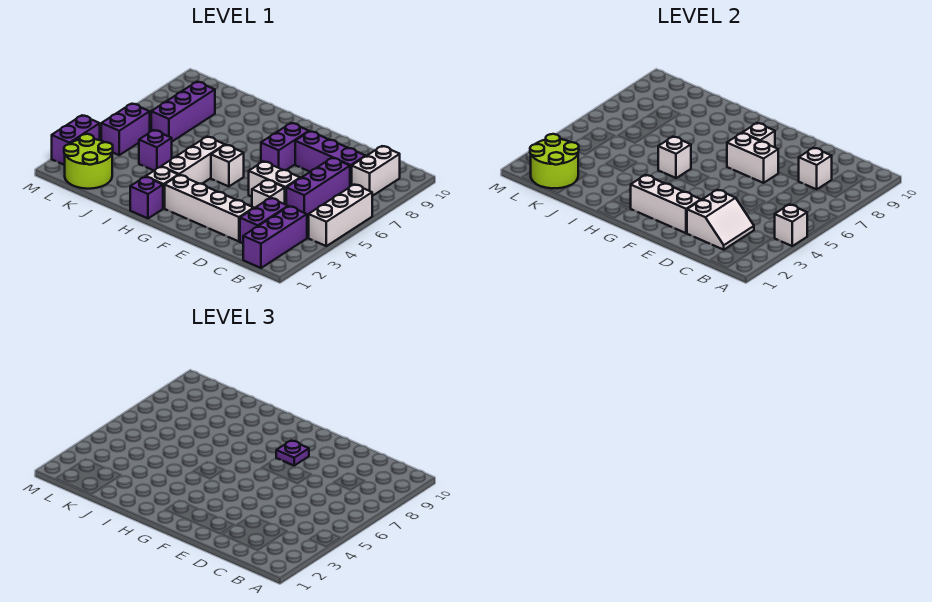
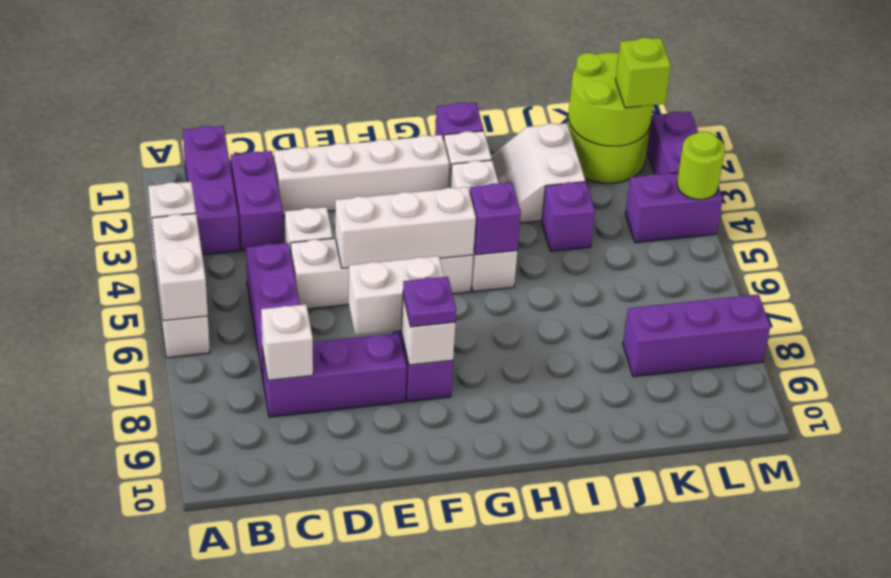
white brick B8:B9 level 1 -> white brick A5:A6 level 2
white slope C2:D3 level 2 top D -> white slope I2:J3 level 1 top J
white brick E2:G2 level 2 -> white brick E5:G5 level 2
white brick H5 level 2 -> purple brick H5 level 2
purple brick K6:K8 level 1 -> purple brick K8:M8 level 1
none -> lime brick L2 level 3
purple brick L4:L5 level 1 -> purple brick L4:M4 level 1
none -> lime round brick M4 level 2

